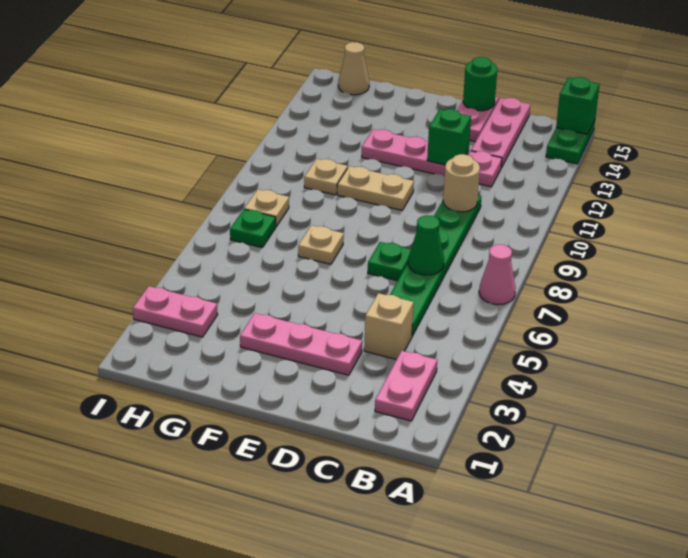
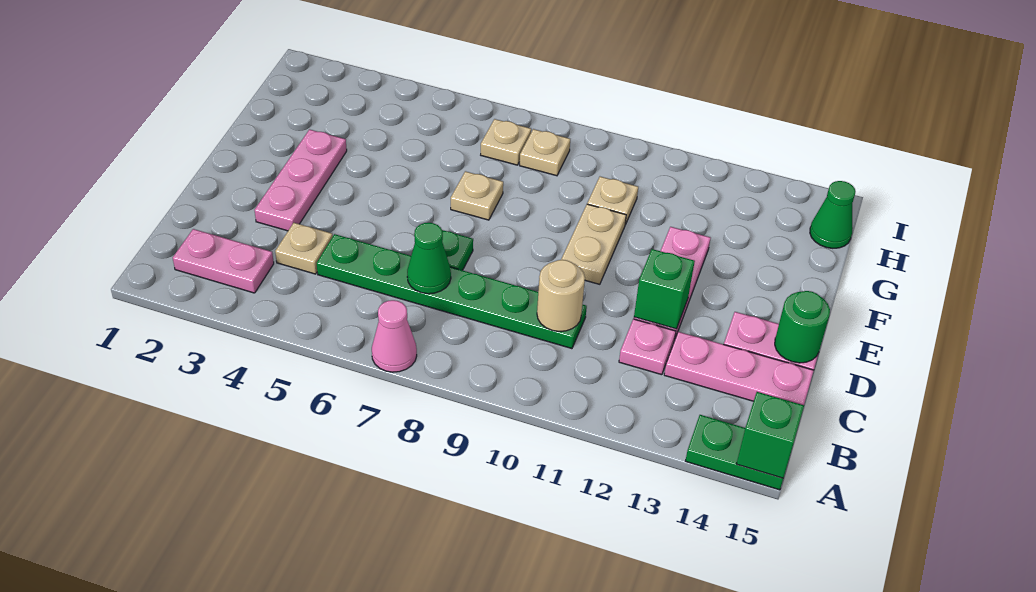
tan brick C4 level 1 -> tan plate C4 level 1
pink plate H3:I3 level 1 -> none
green plate H7 level 1 -> tan plate H7 level 1
tan cone H15 level 1 -> green cone H15 level 1

